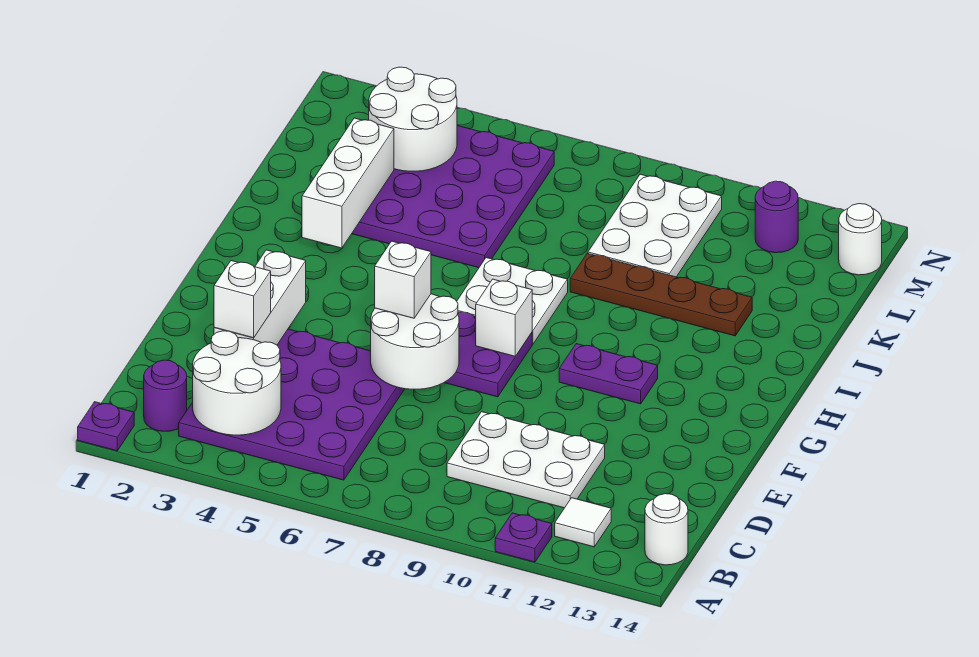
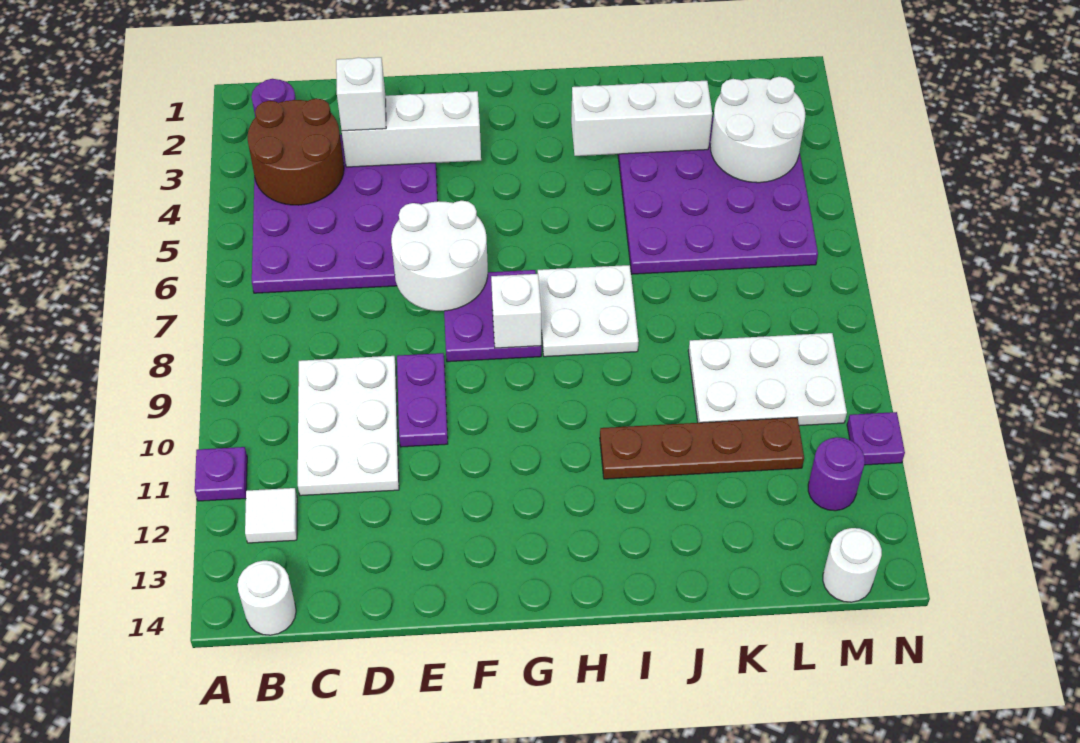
purple plate A1 level 1 -> purple plate N11 level 1
white round brick B3:C4 level 2 -> brown round brick B3:C4 level 2
white brick F6 level 3 -> none
purple plate G10:G11 level 1 -> purple plate E9:E10 level 1
brown plate J9:J12 level 1 -> brown plate I11:L11 level 1

